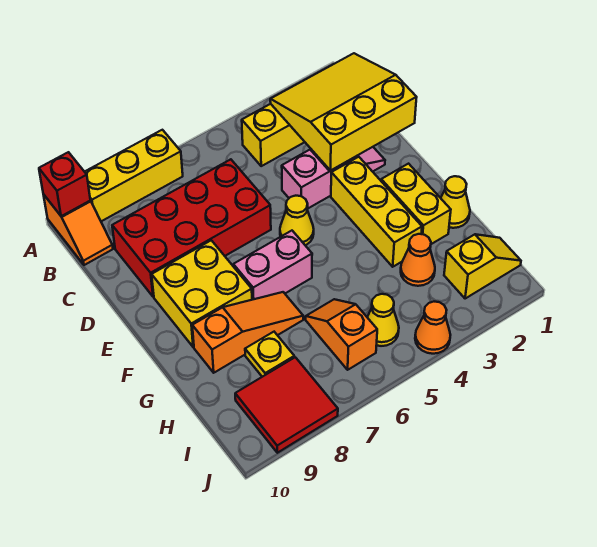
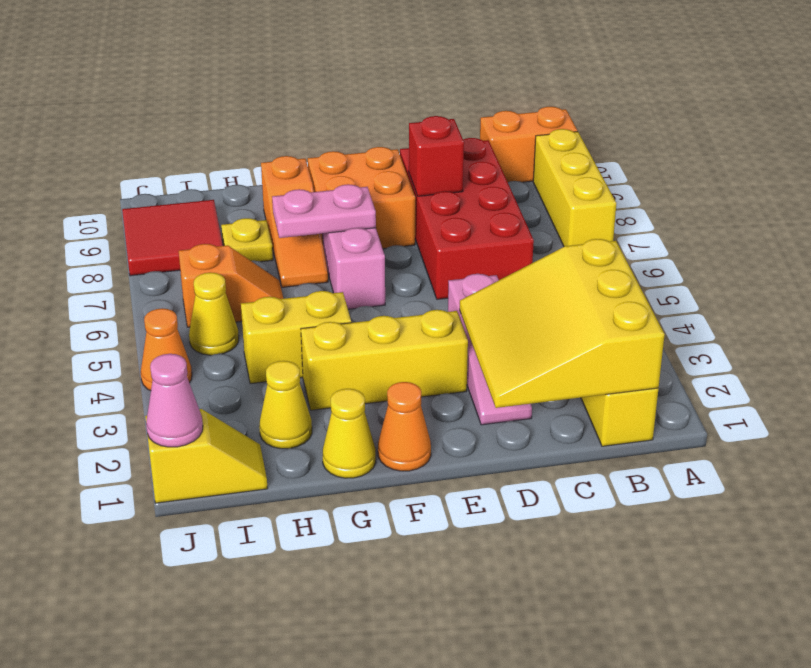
orange slope A10:B10 level 1 top A -> orange brick A10:B10 level 1
red brick A10 level 2 -> red brick D8 level 2
yellow slope B1:D3 level 2 top D -> yellow slope B1:D3 level 2 top B
yellow cone E5 level 1 -> yellow cone H2 level 1
yellow brick E8:F9 level 1 -> orange brick E8:F9 level 1
yellow brick F2:G2 level 1 -> yellow brick G4:H4 level 1
none -> pink plate F7:G7 level 2
orange cone H3 level 1 -> orange cone F1 level 1
yellow slope I1:I2 level 1 top 2 -> yellow slope I1:J1 level 1 top J
none -> pink cone J1 level 2

